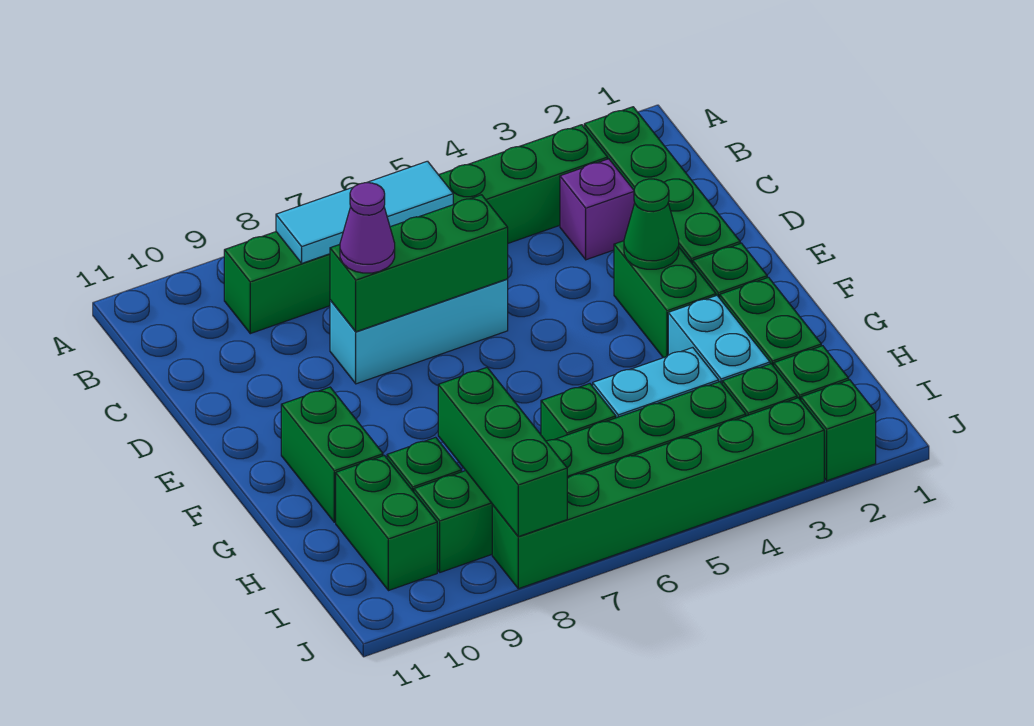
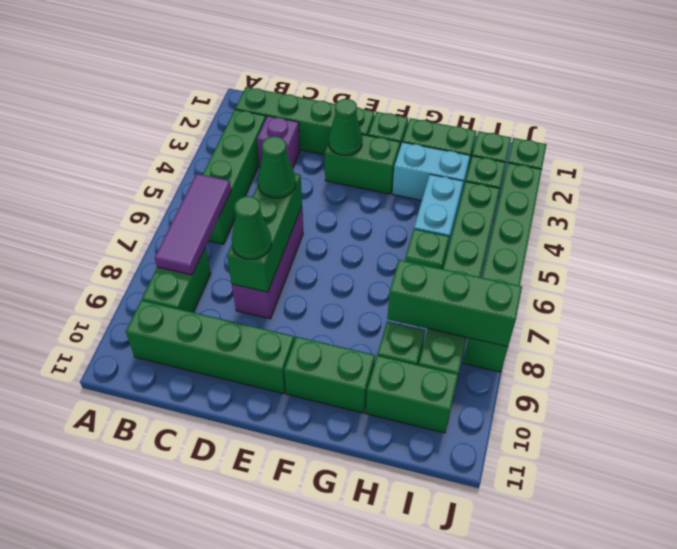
cyan tile B6:B8 level 2 -> purple tile B6:B8 level 2
none -> green brick B10:E10 level 1
cyan brick D6:D8 level 1 -> purple brick D6:D8 level 1
none -> green cone D6 level 3
purple cone D8 level 3 -> green cone D8 level 3

